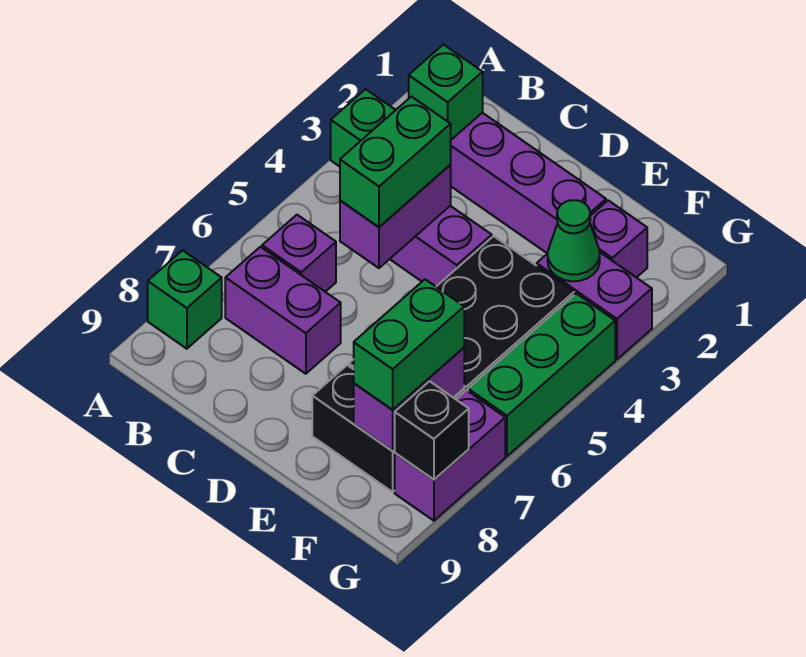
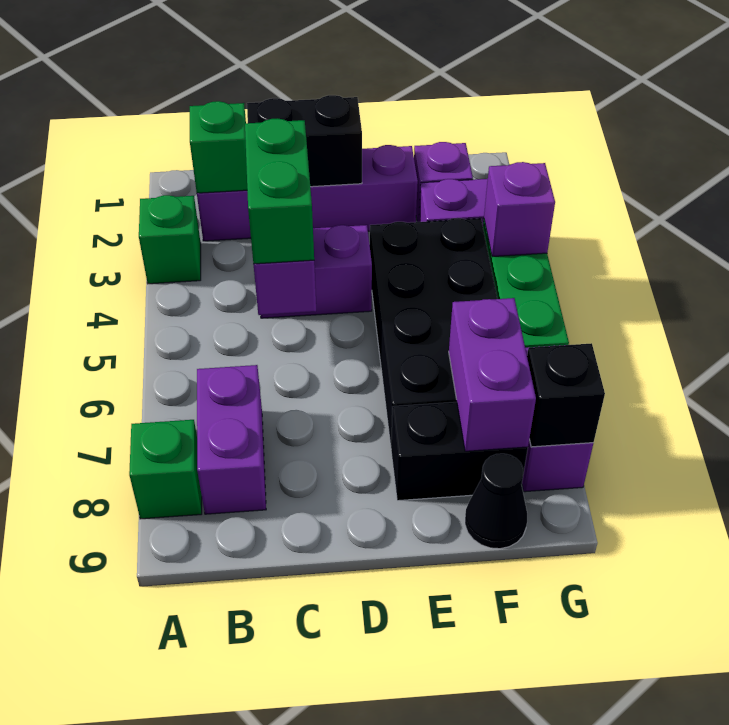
purple brick B6 level 1 -> purple brick G4 level 2
purple brick B7:C7 level 1 -> purple brick B7:B8 level 1
none -> black brick C2:D2 level 2
green cone F3 level 2 -> none
green brick F7:F8 level 3 -> none
none -> black cone F9 level 1

